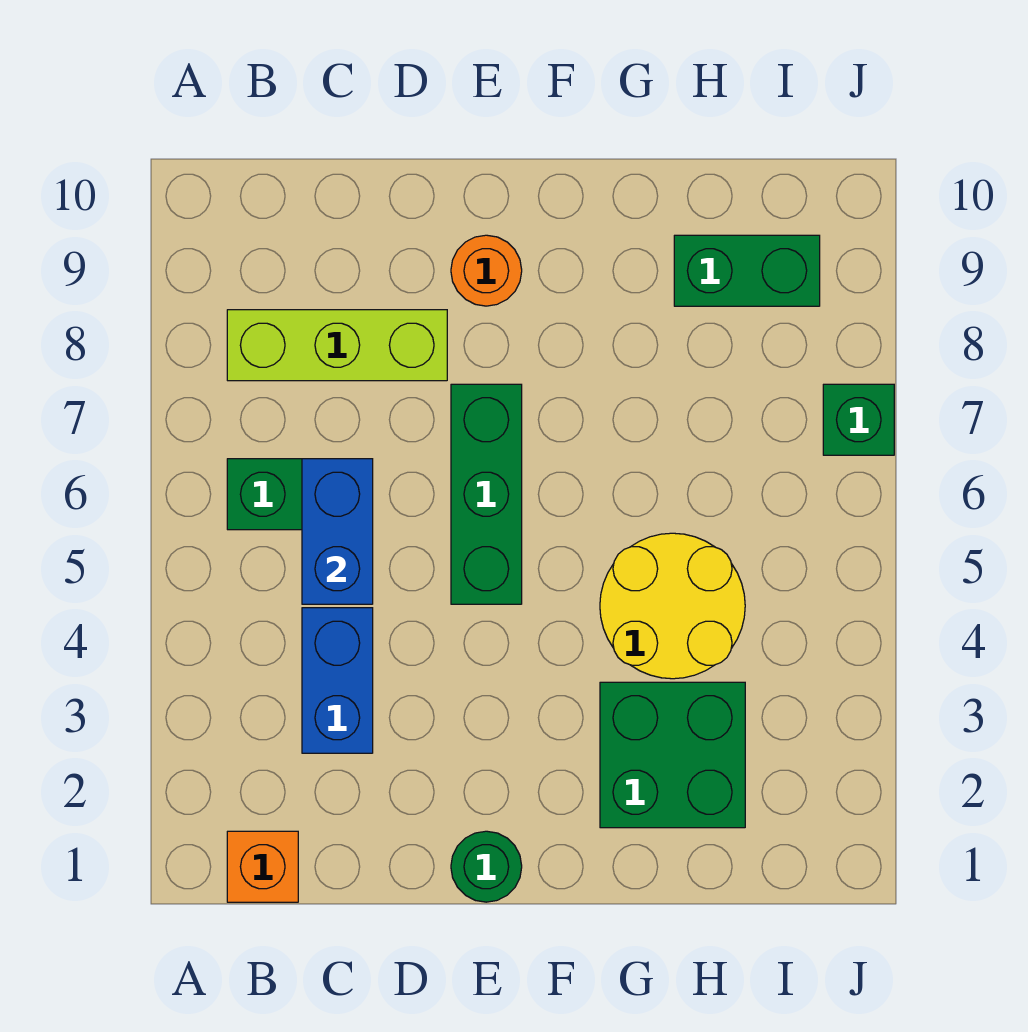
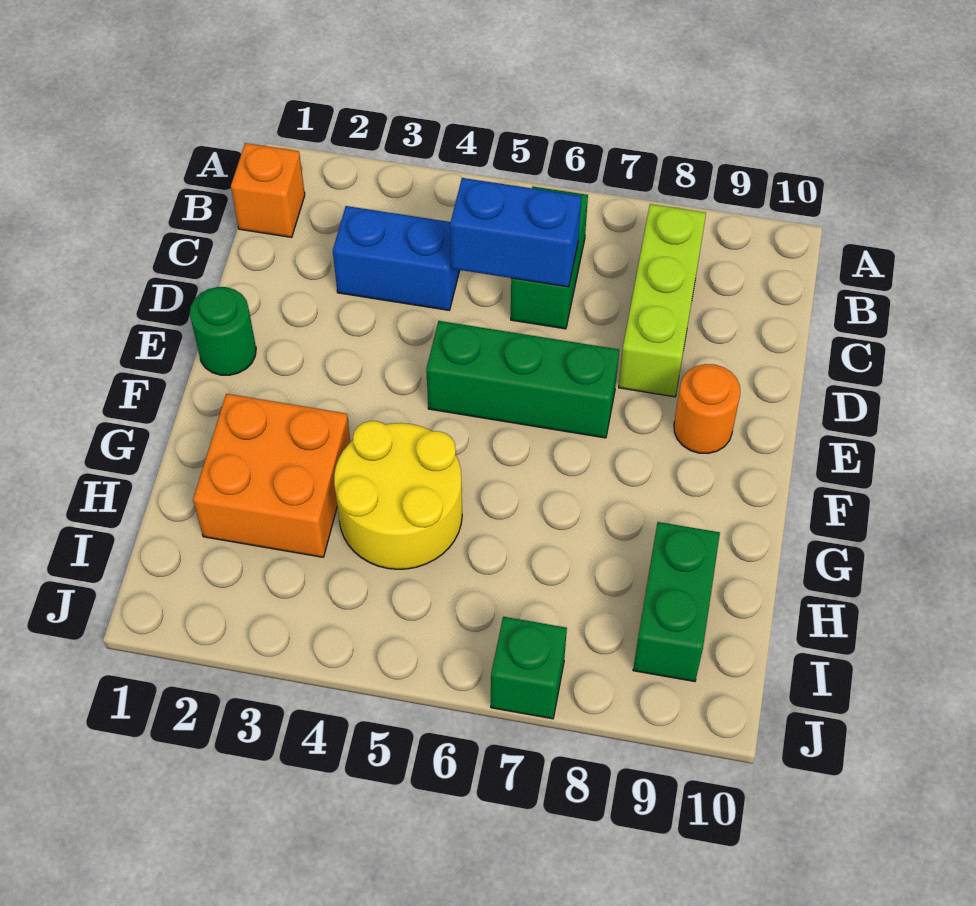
green brick G2:H3 level 1 -> orange brick G2:H3 level 1

